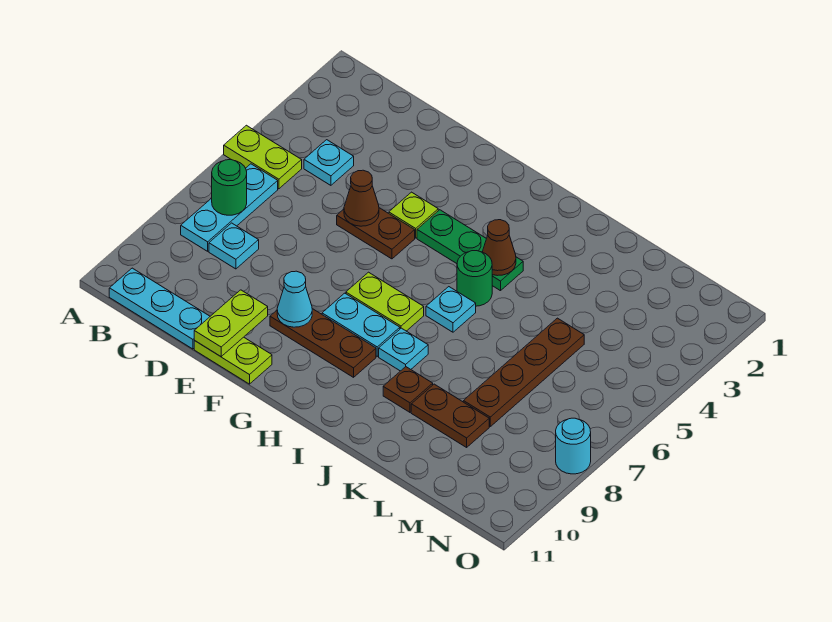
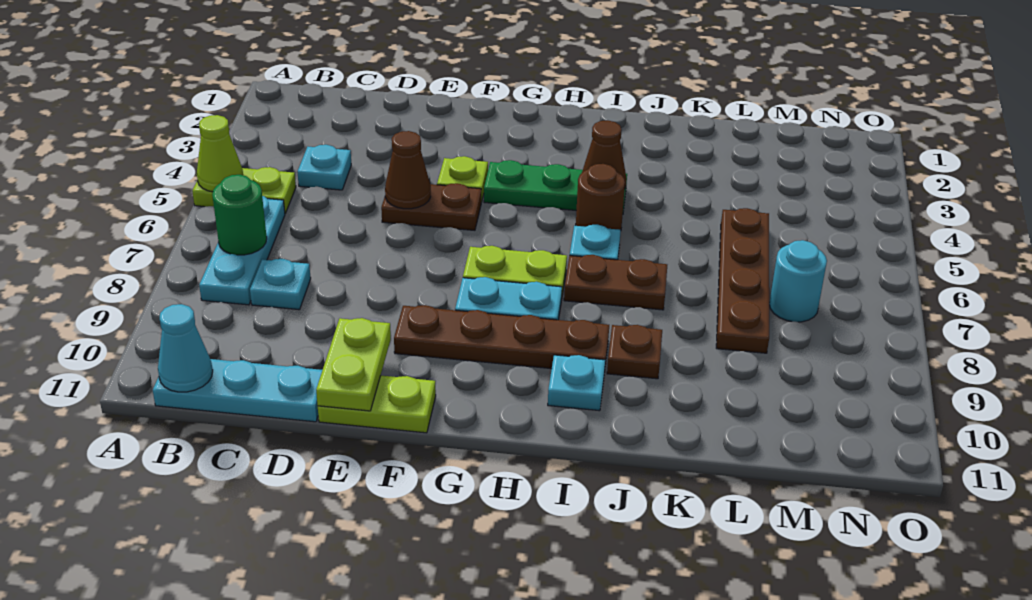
none -> lime cone A5 level 2
brown plate F9:H9 level 1 -> brown plate F9:I9 level 1
cyan cone F9 level 2 -> cyan cone B11 level 2
green round brick I5 level 1 -> brown round brick I5 level 1
cyan plate I8 level 1 -> cyan plate I10 level 1
brown plate K9:L9 level 1 -> brown plate I7:J7 level 1
cyan round brick O8 level 1 -> cyan round brick M7 level 1

